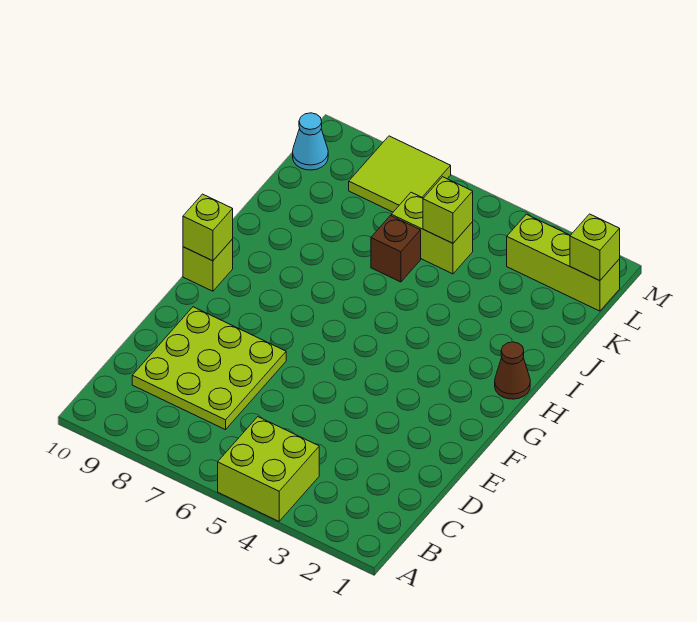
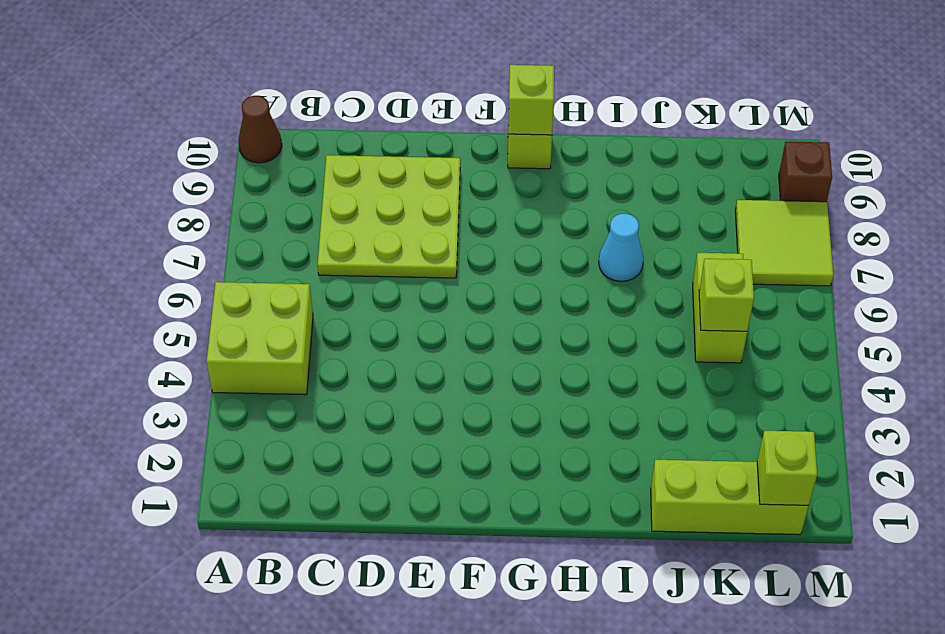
brown cone H1 level 1 -> brown cone A10 level 1
brown brick J6 level 1 -> brown brick M9 level 1
lime brick L1:L3 level 1 -> lime brick J1:L1 level 1
cyan cone L10 level 1 -> cyan cone I7 level 1

